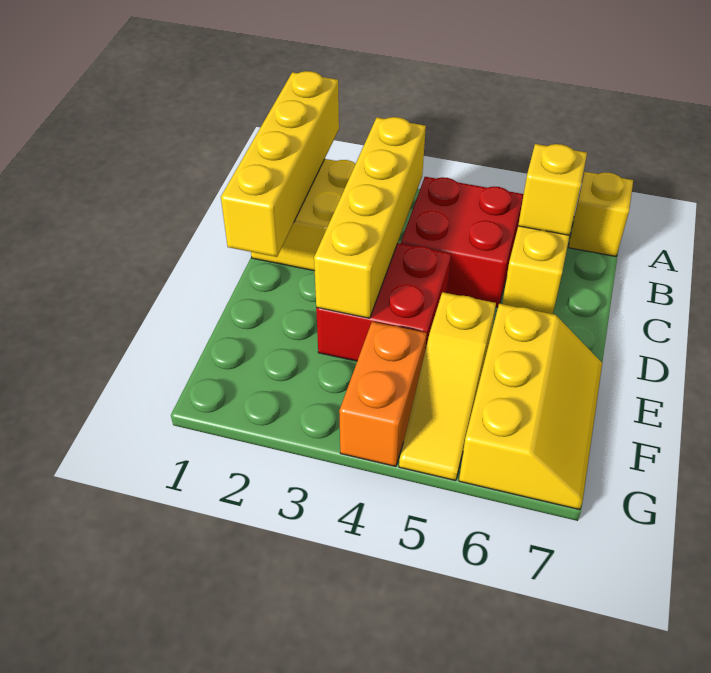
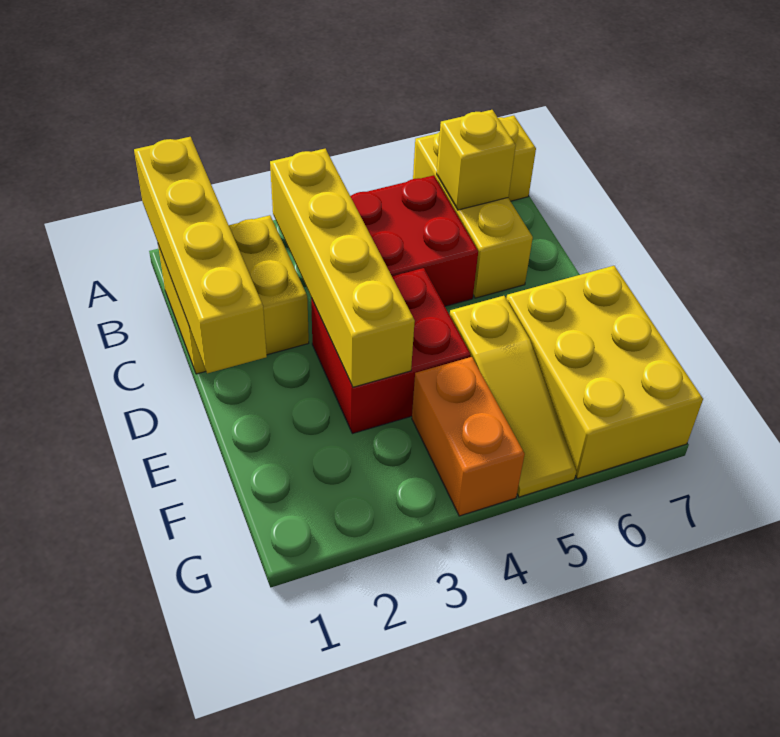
yellow slope E6:G7 level 1 top 6 -> yellow brick E6:G7 level 1

